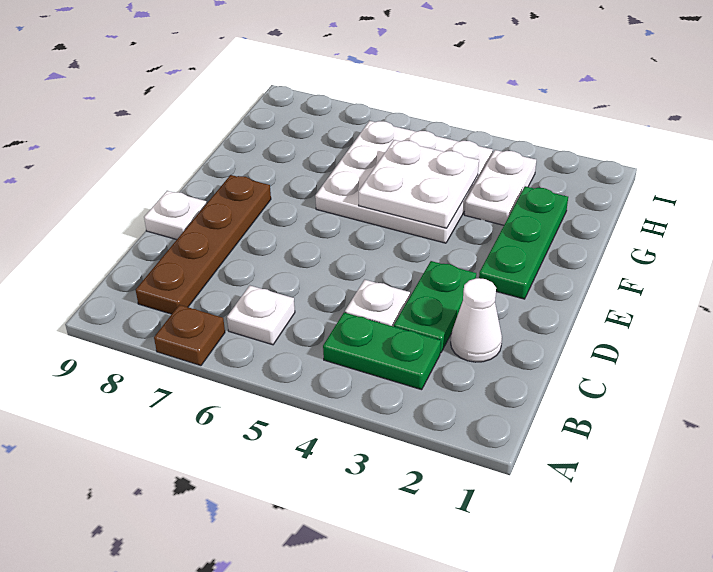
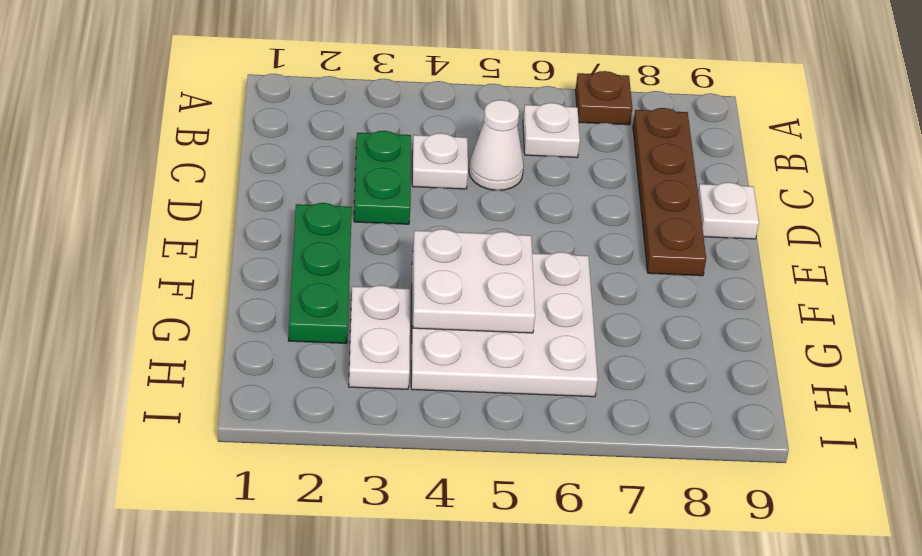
green plate B3:B4 level 1 -> none
white cone C2 level 1 -> white cone C5 level 1

